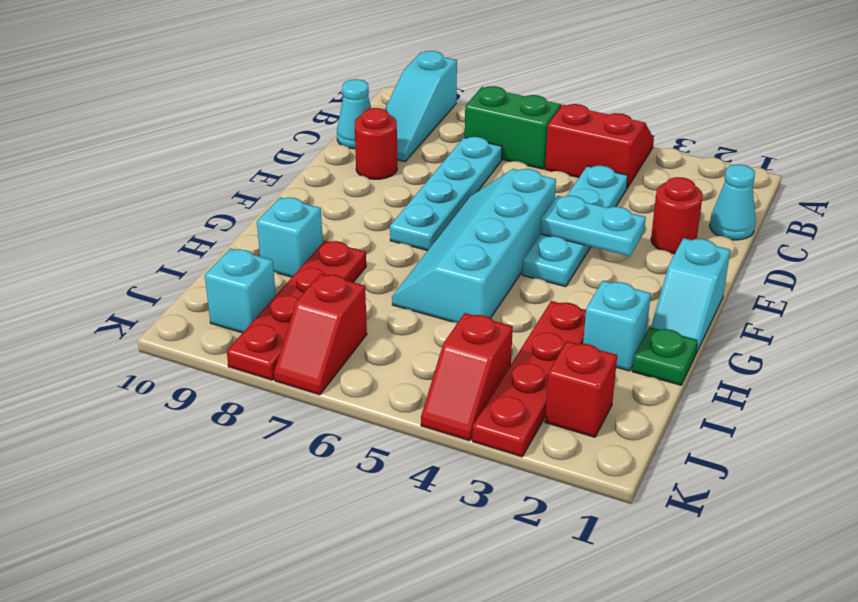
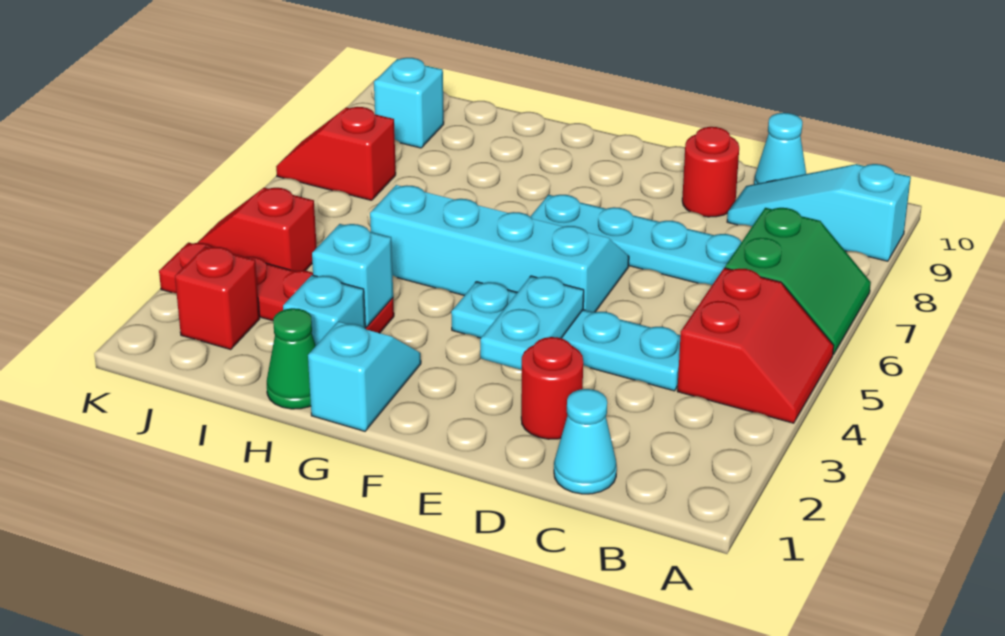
cyan slope F1:G1 level 1 top F -> cyan slope G1:G2 level 1 top 1
green plate H1 level 1 -> green cone H1 level 1
red plate H8:K8 level 1 -> none
cyan brick H9 level 1 -> cyan brick H3 level 2

